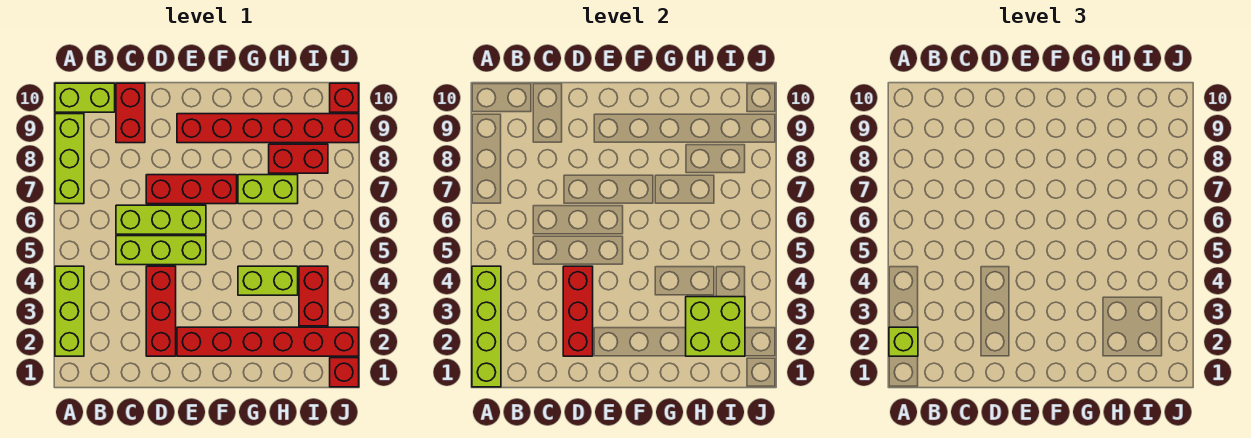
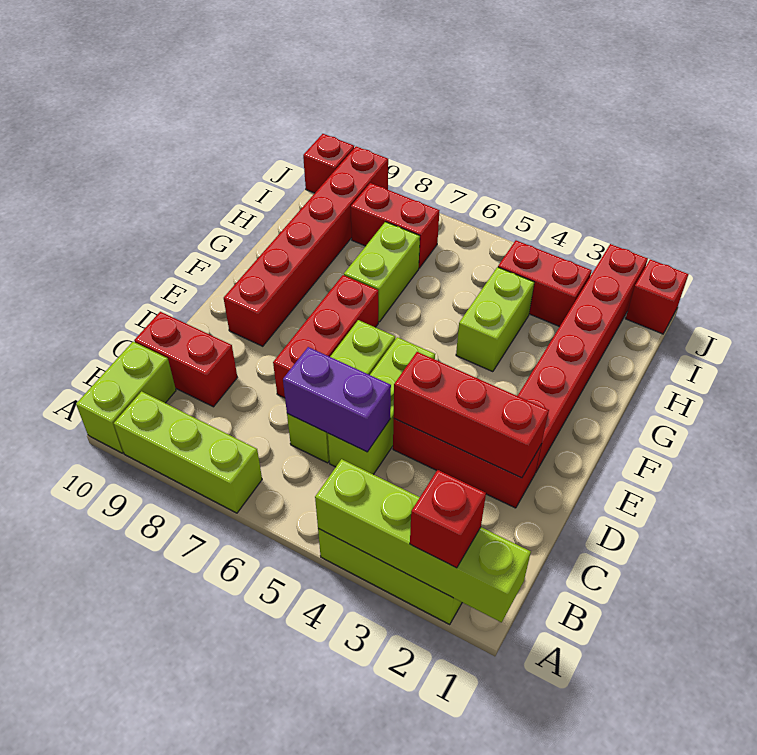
lime brick A2 level 3 -> red brick A2 level 3
none -> purple brick C5:C6 level 2
lime brick H2:I3 level 2 -> none
red brick H8:I8 level 1 -> red brick I7:I8 level 1

